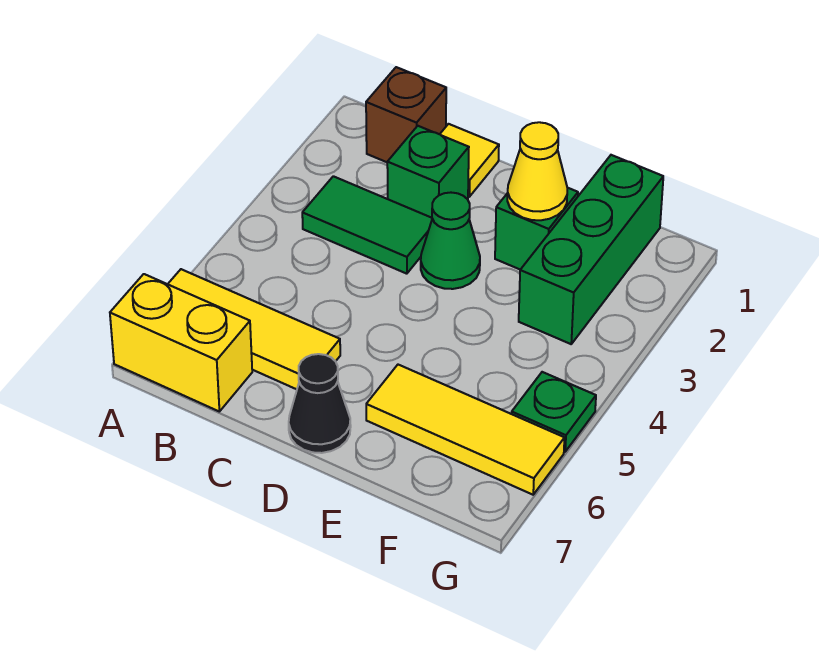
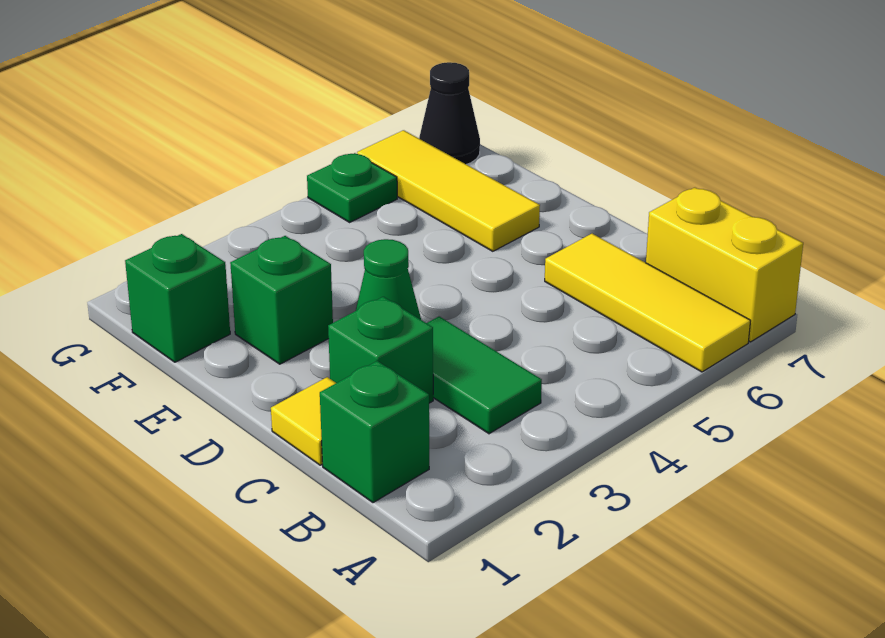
brown brick B1 level 1 -> green brick B1 level 1
black cone D7 level 1 -> black cone G7 level 1
yellow cone E2 level 2 -> none
green brick F1:F3 level 1 -> green brick F1 level 1

